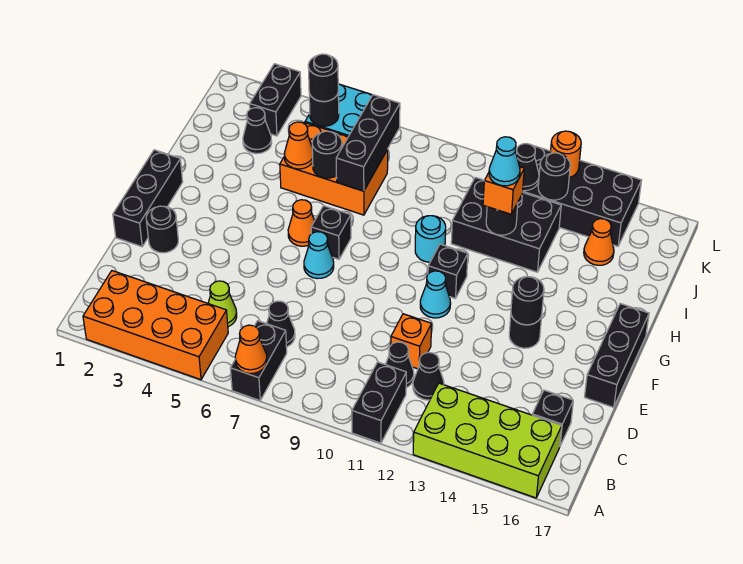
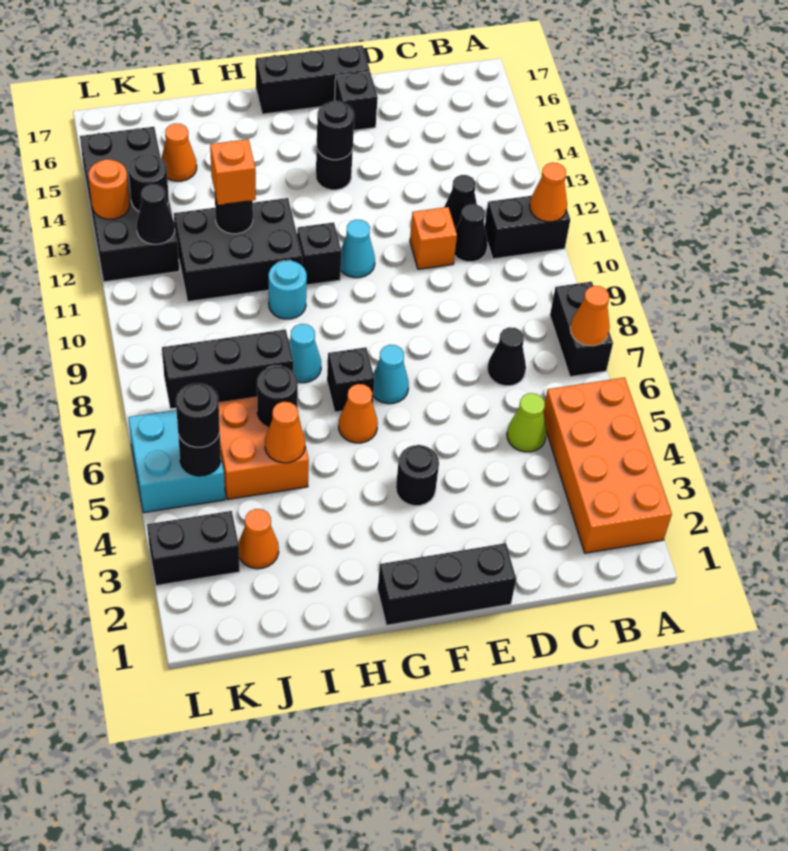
black brick A7:B7 level 1 -> black brick A7:A8 level 1
none -> orange cone A11 level 2
lime brick A13:B16 level 1 -> none
black brick C16 level 1 -> black brick E16 level 1
black round brick E2 level 1 -> black round brick F4 level 1
black brick I11:J13 level 1 -> black brick H11:J12 level 1
cyan cone I12 level 4 -> cyan cone H8 level 1
black cone J3 level 1 -> orange cone J3 level 1

